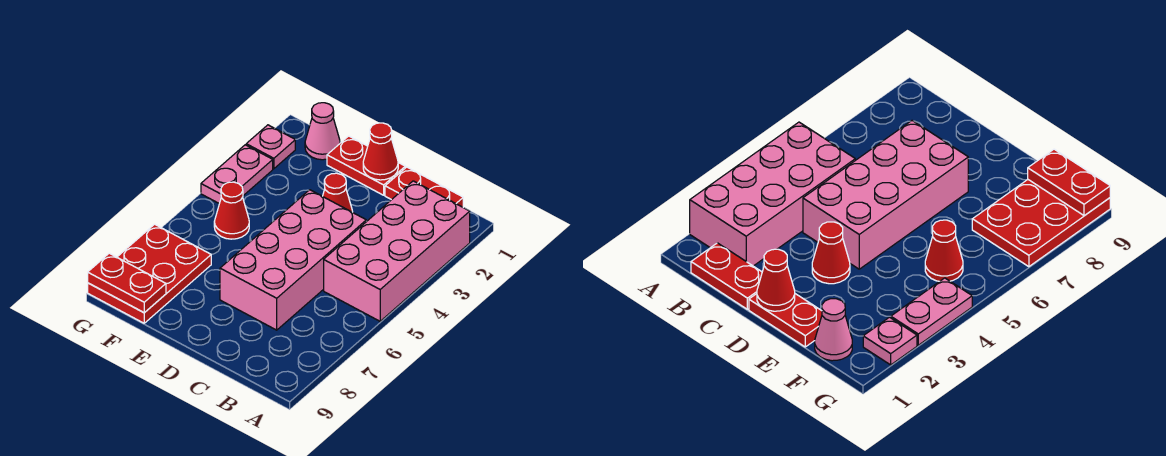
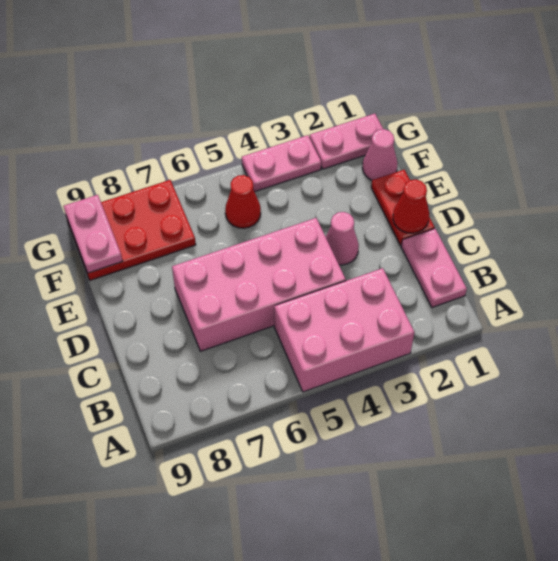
pink brick A2:B5 level 1 -> pink brick A3:B5 level 1
red plate B1:C1 level 1 -> pink plate B1:C1 level 1
red cone D3 level 1 -> pink cone D3 level 1
red plate F9:G9 level 2 -> pink plate F9:G9 level 2
pink plate G2 level 1 -> pink plate G1:G2 level 1

